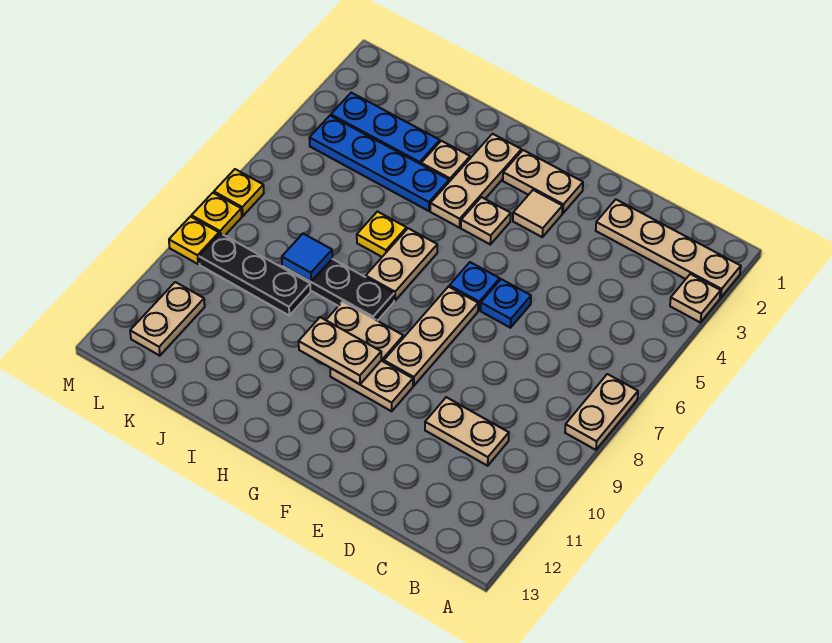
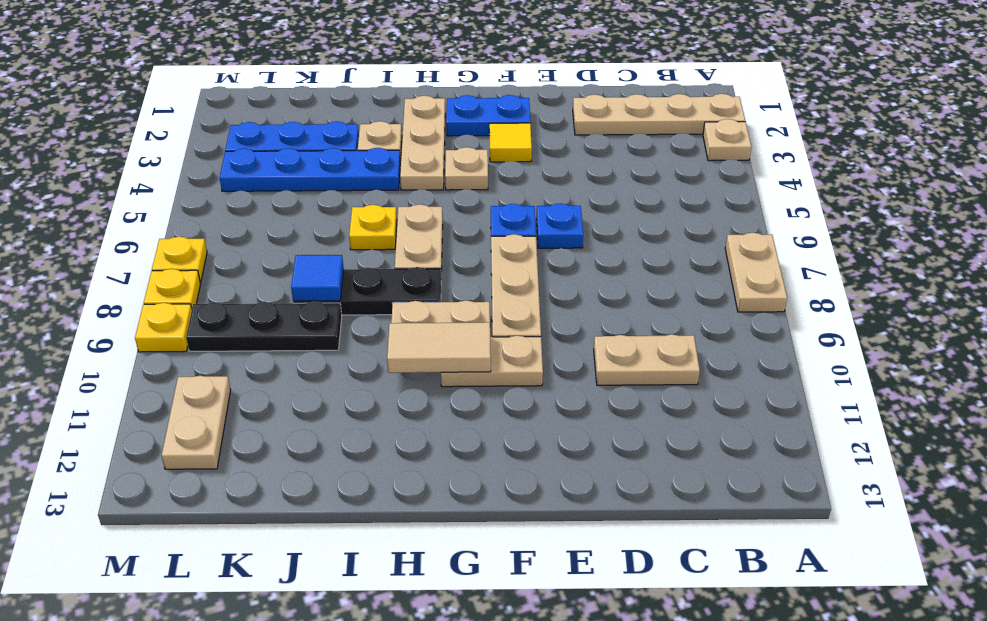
tan plate F2:G2 level 1 -> blue plate F2:G2 level 1
tan tile F3 level 1 -> yellow tile F3 level 1
tan plate G10:H10 level 2 -> tan tile G10:H10 level 2

